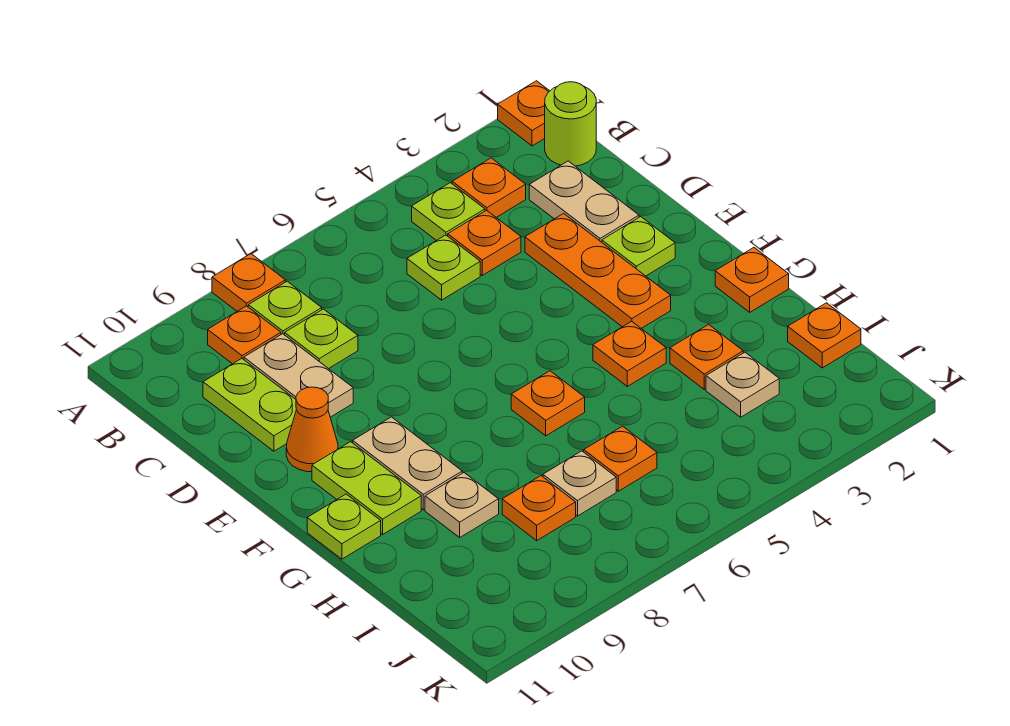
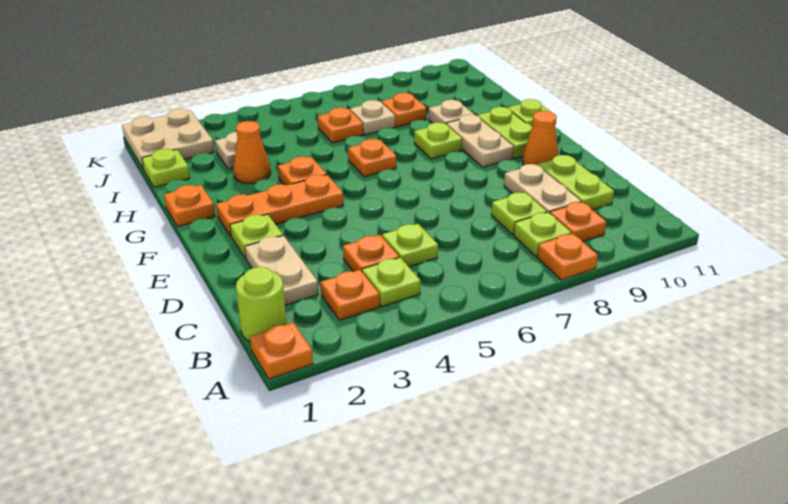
orange plate D3:F3 level 1 -> orange plate F2:F4 level 1
none -> lime plate G8 level 1
orange plate H3 level 1 -> orange cone H3 level 1
orange plate I1 level 1 -> lime plate I1 level 1
none -> tan plate J1:K2 level 1

